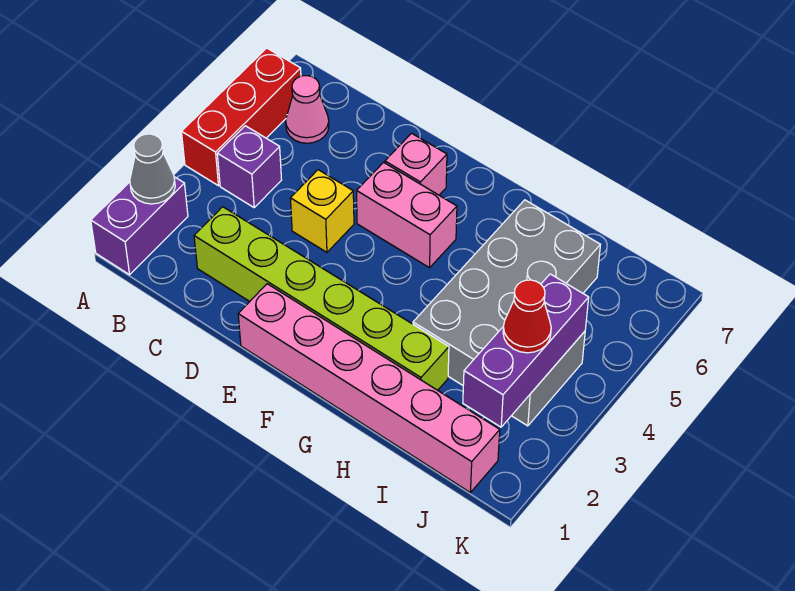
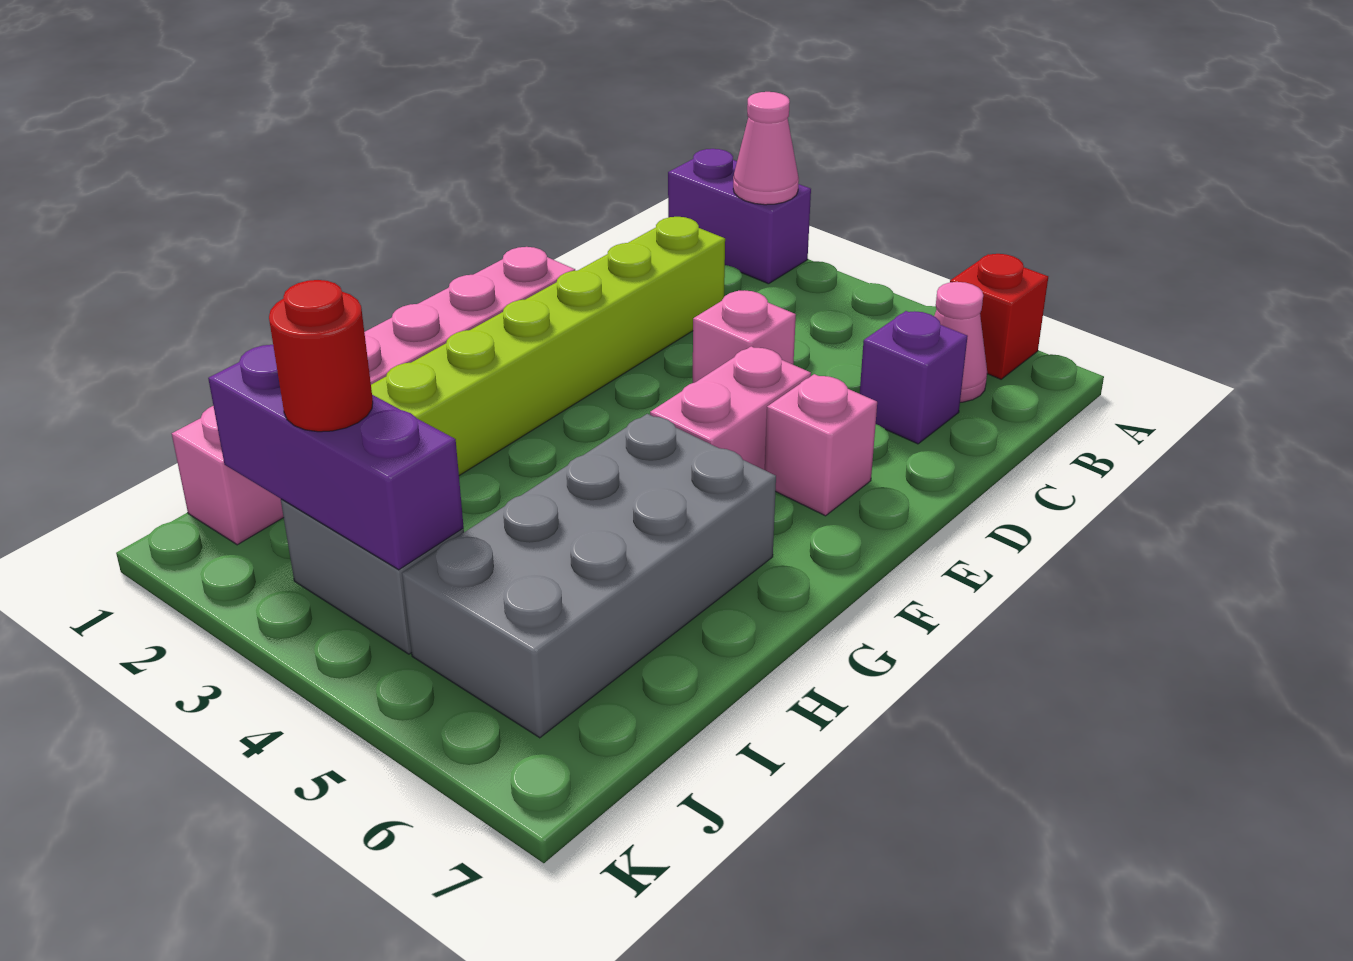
grey cone A2 level 2 -> pink cone A2 level 2
red brick A4:A6 level 1 -> red brick A6 level 1
purple brick B4 level 1 -> purple brick C6 level 1
yellow brick D4 level 1 -> pink brick D4 level 1
grey brick H3:I6 level 1 -> grey brick G5:J6 level 1
red cone J3 level 3 -> red round brick J3 level 3

